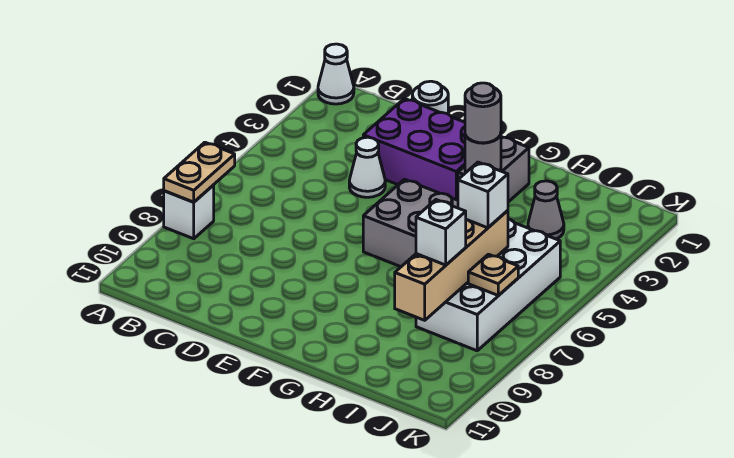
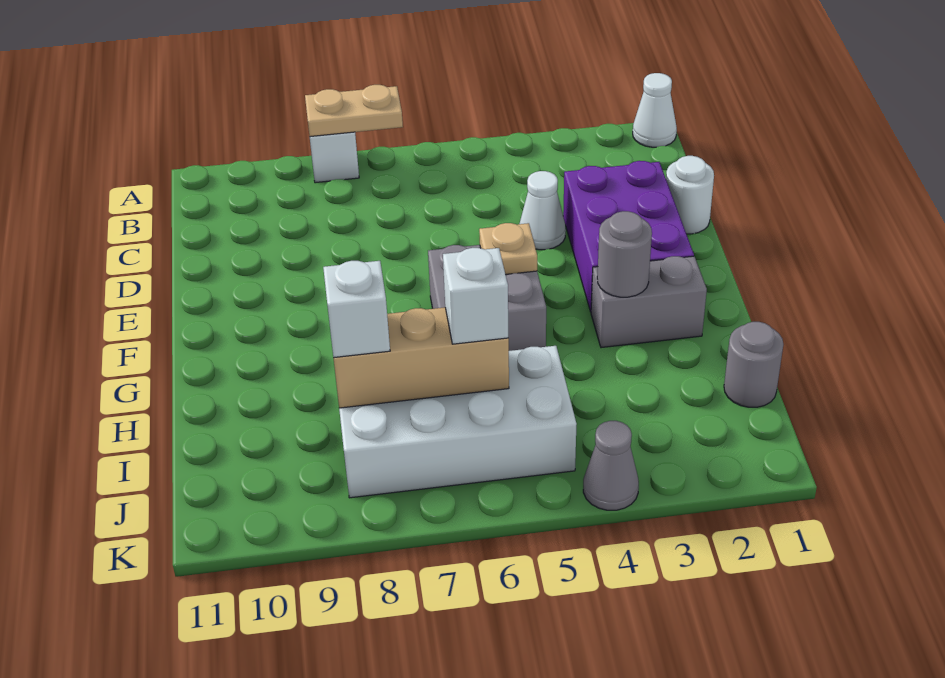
grey round brick G3 level 3 -> grey round brick I1 level 1
grey cone I3 level 1 -> grey cone K4 level 1
tan brick I6:I9 level 2 -> tan brick I6:I8 level 2
tan plate J7 level 2 -> tan plate F5 level 2

